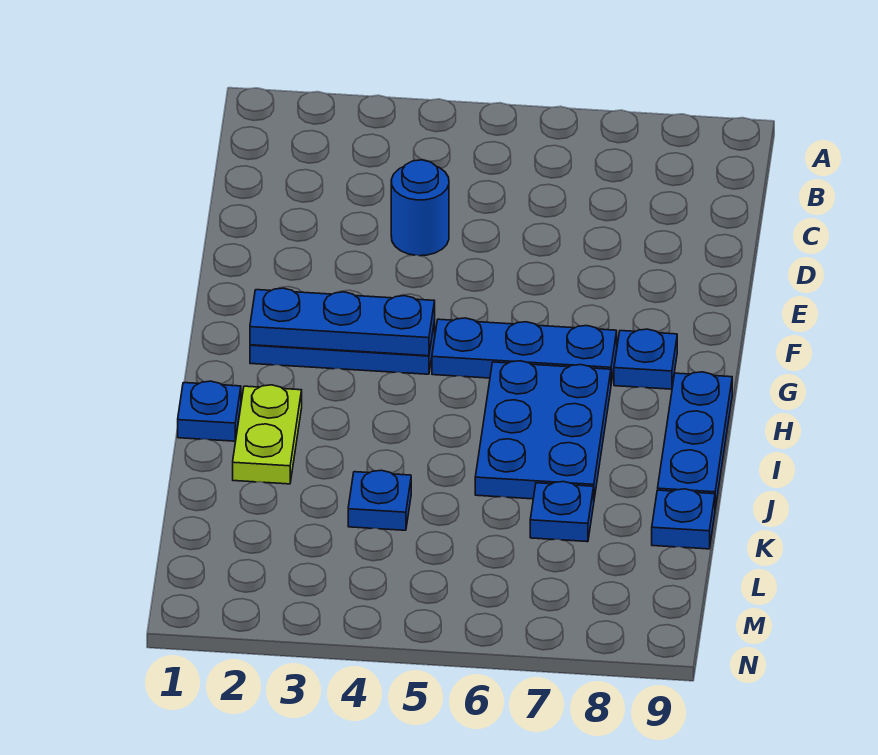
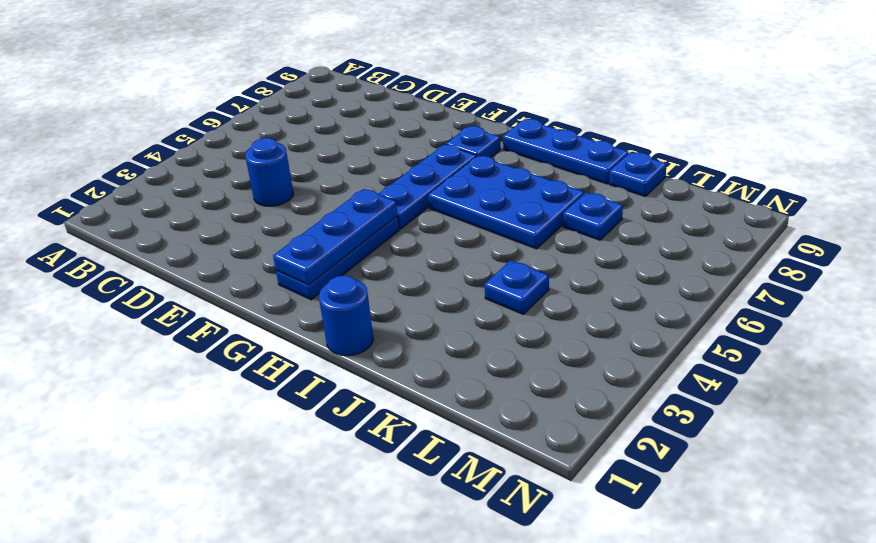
blue plate I1 level 1 -> blue round brick I1 level 1
lime plate I2:J2 level 1 -> none

